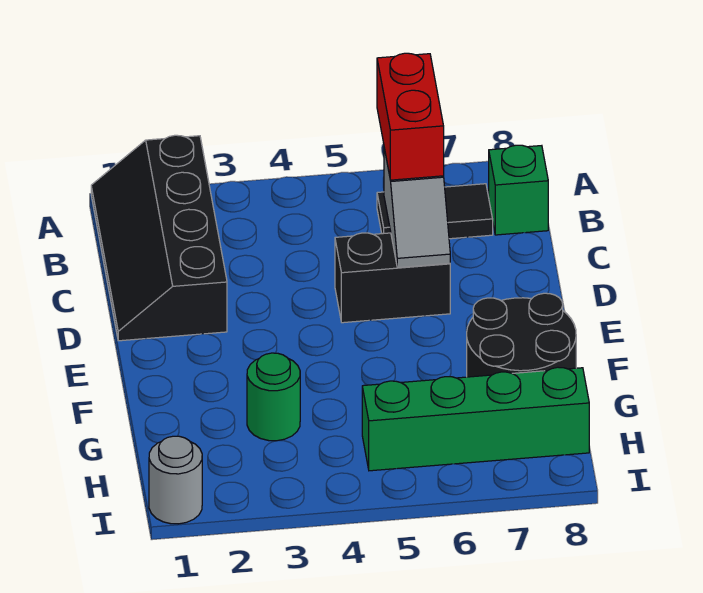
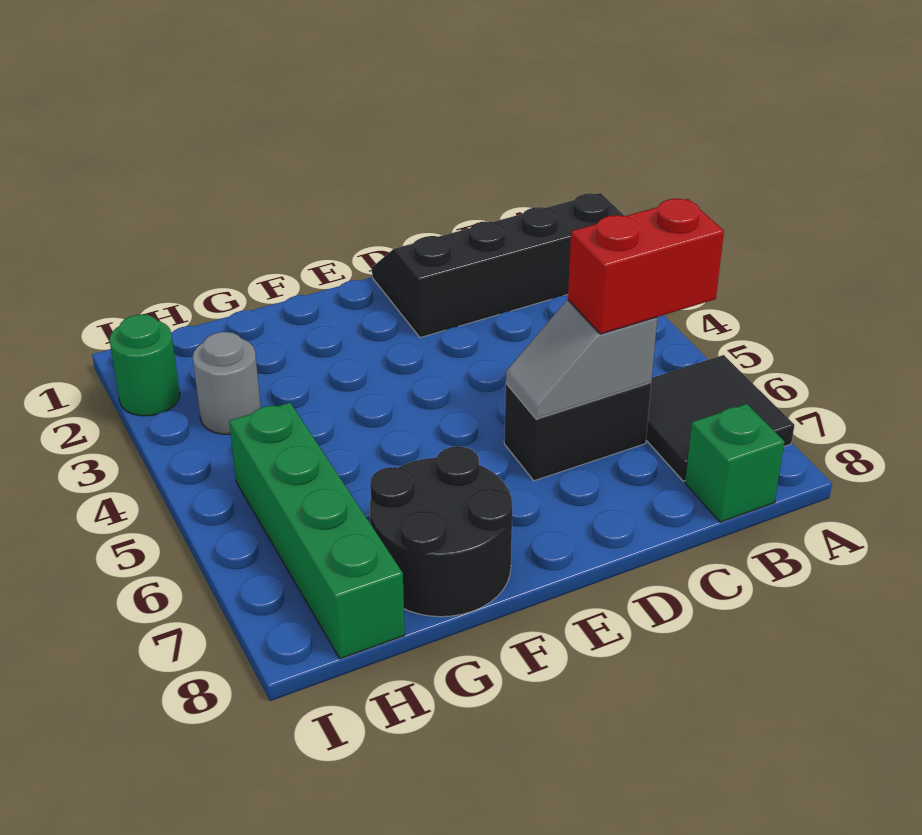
black tile B6:B7 level 1 -> black tile A6:B7 level 1
black brick D5:D6 level 1 -> black brick C6:D6 level 1
green round brick G3 level 1 -> green round brick I2 level 1
grey round brick I1 level 1 -> grey round brick H3 level 1

